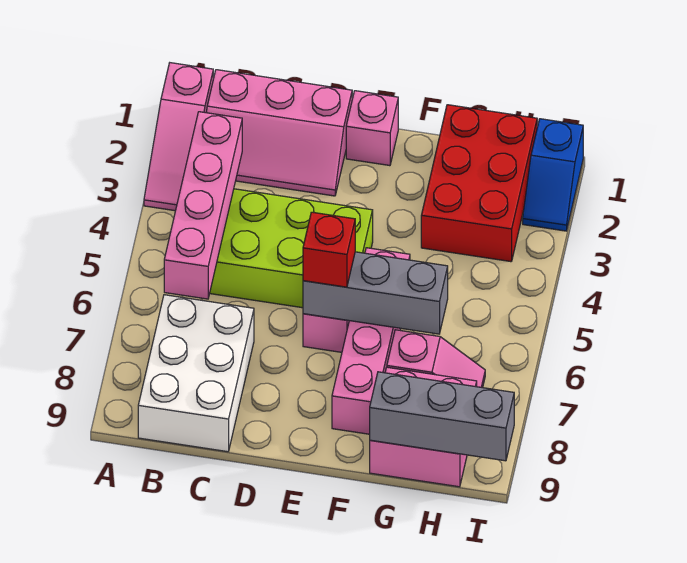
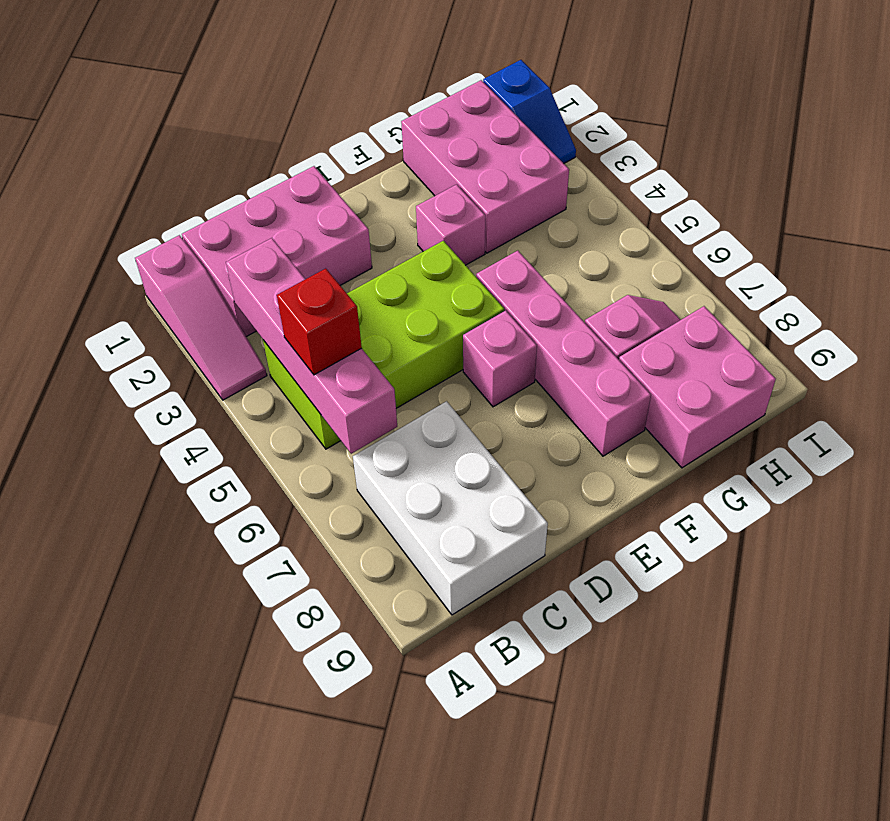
pink slope B1:D2 level 1 top 1 -> pink brick B1:D2 level 1
pink brick E1 level 1 -> pink brick F3 level 1
grey brick E6:G6 level 2 -> none
red brick E6 level 3 -> red brick B5 level 3
red brick G1:H3 level 1 -> pink brick G1:H3 level 1
grey brick G9:I9 level 2 -> none

